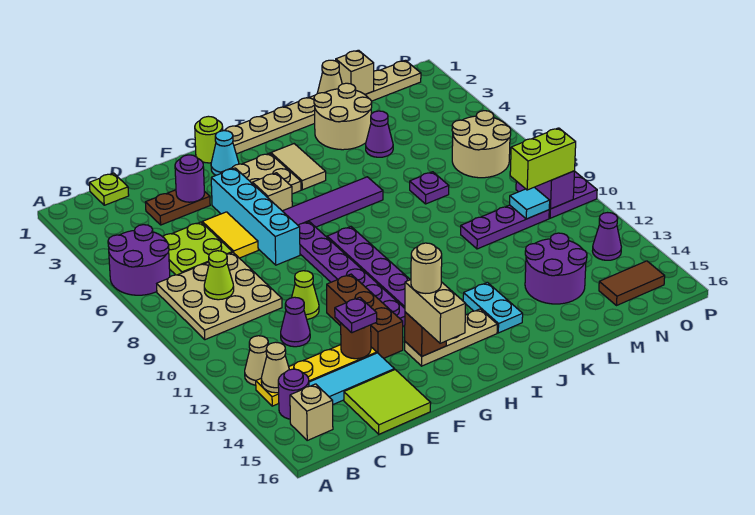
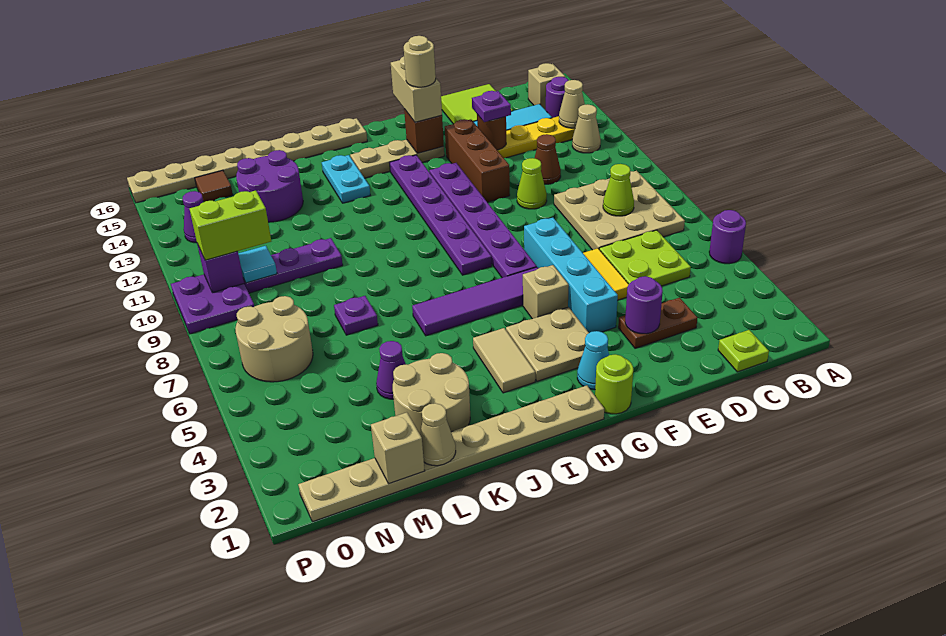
purple round brick A5:B6 level 1 -> purple round brick A5 level 1
purple cone D11 level 1 -> brown cone D11 level 1
none -> tan plate I16:P16 level 1
brown tile N15:O15 level 1 -> brown tile N15 level 1

